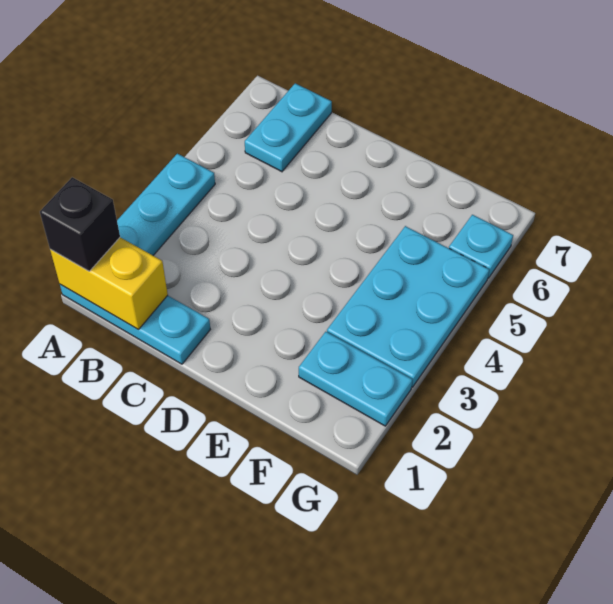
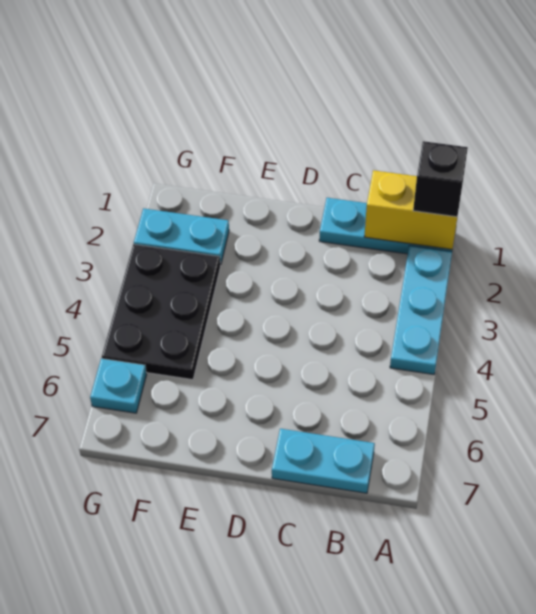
cyan plate B6:B7 level 1 -> cyan plate B7:C7 level 1
cyan plate F3:G5 level 1 -> black plate F3:G5 level 1

